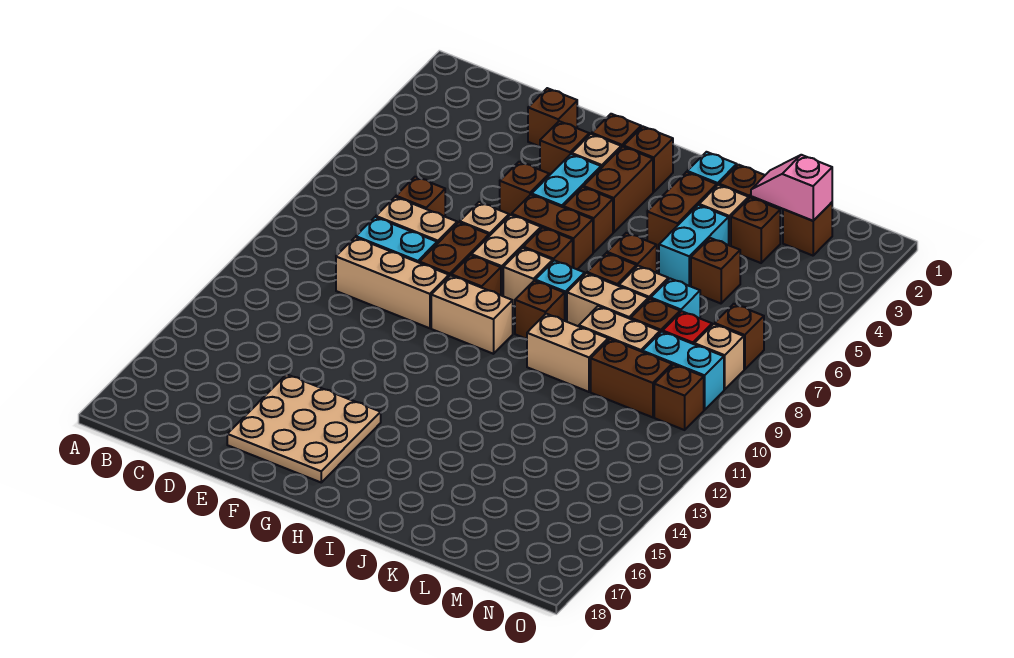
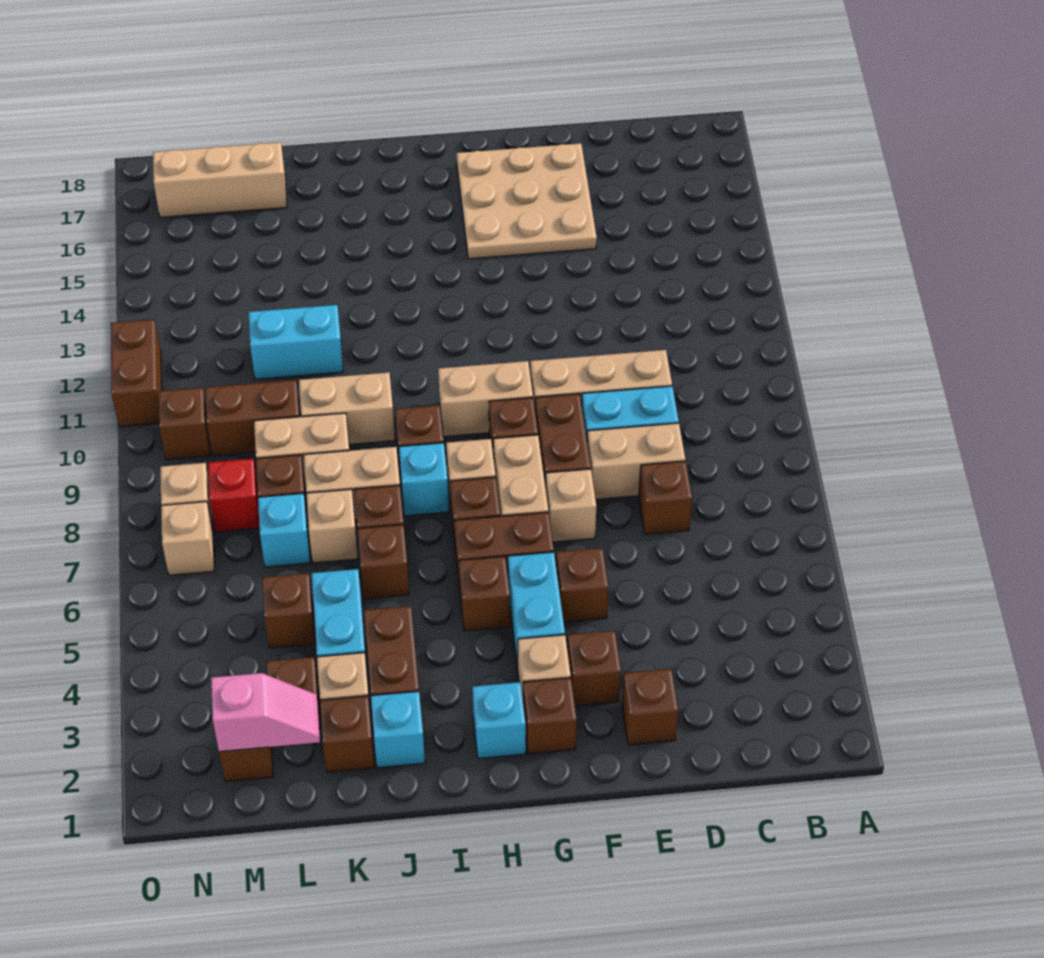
brown brick H2 level 1 -> cyan brick H2 level 1
brown brick H3:H4 level 1 -> brown brick O11:O12 level 1
none -> tan brick L17:N17 level 1
cyan brick M9:N9 level 1 -> cyan brick K12:L12 level 1
brown brick N7 level 1 -> tan brick N7 level 1

